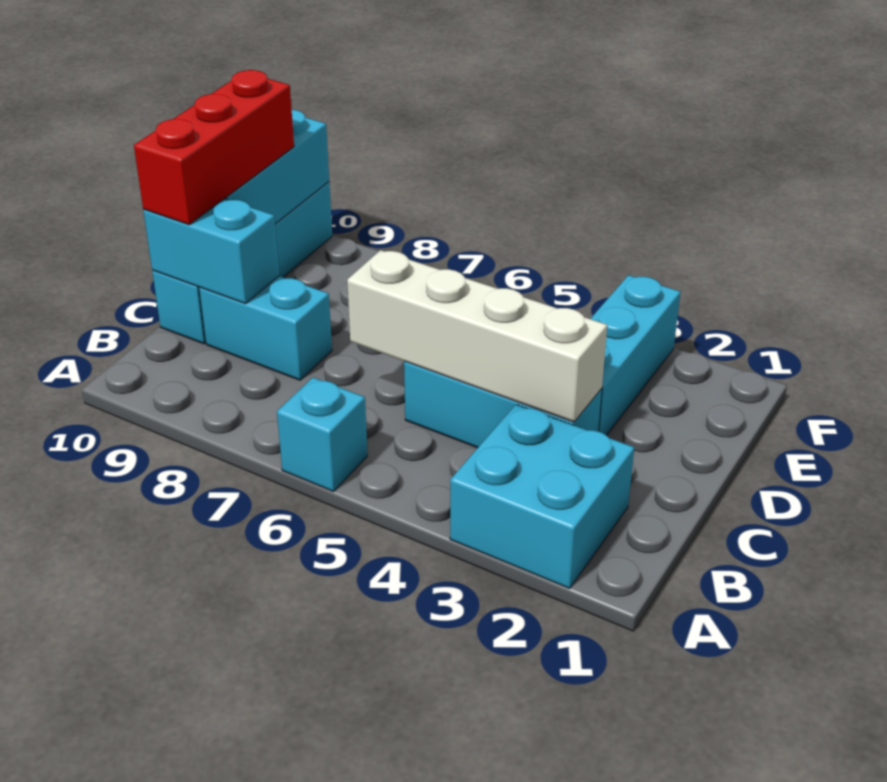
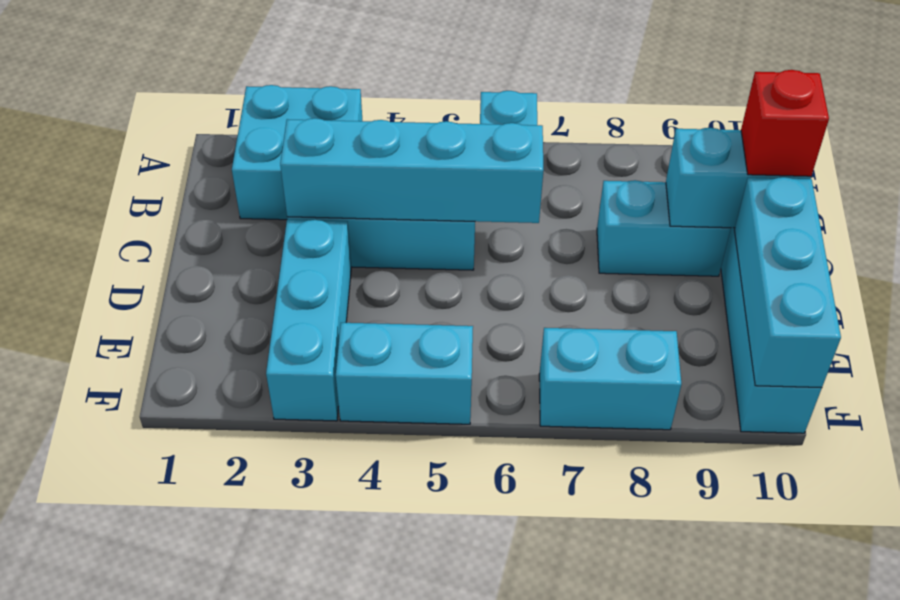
white brick C3:C6 level 2 -> cyan brick C3:C6 level 2
red brick C10:E10 level 3 -> red brick C10 level 3
none -> cyan brick F4:F5 level 1
none -> cyan brick F7:F8 level 1

